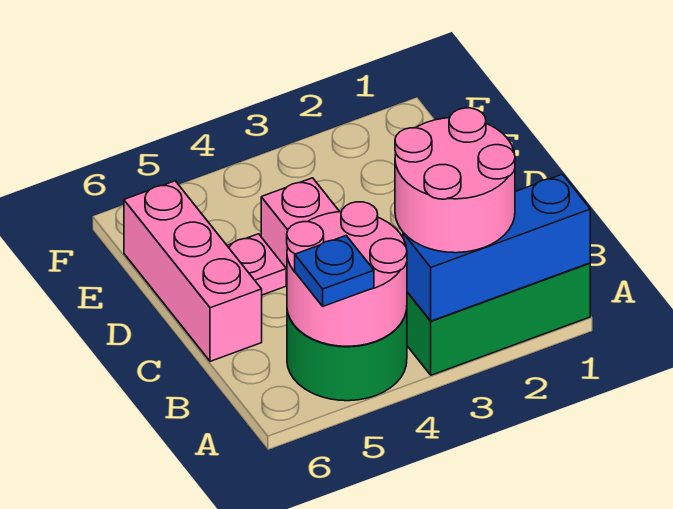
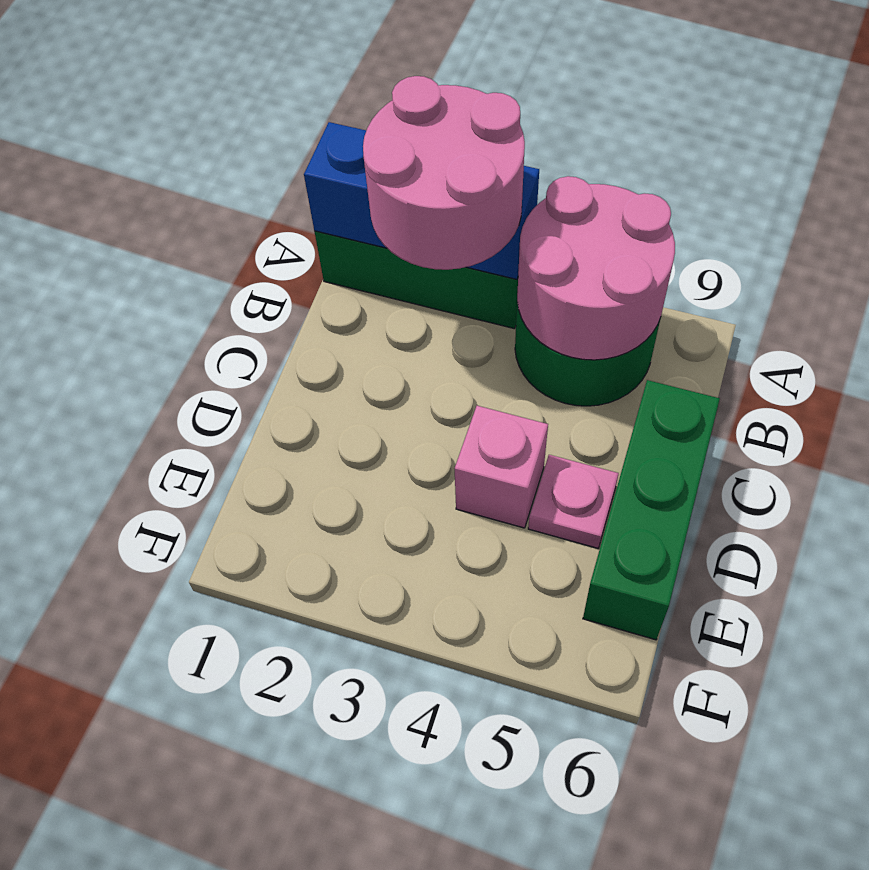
blue plate A5 level 3 -> none
pink brick C6:E6 level 1 -> green brick C6:E6 level 1

